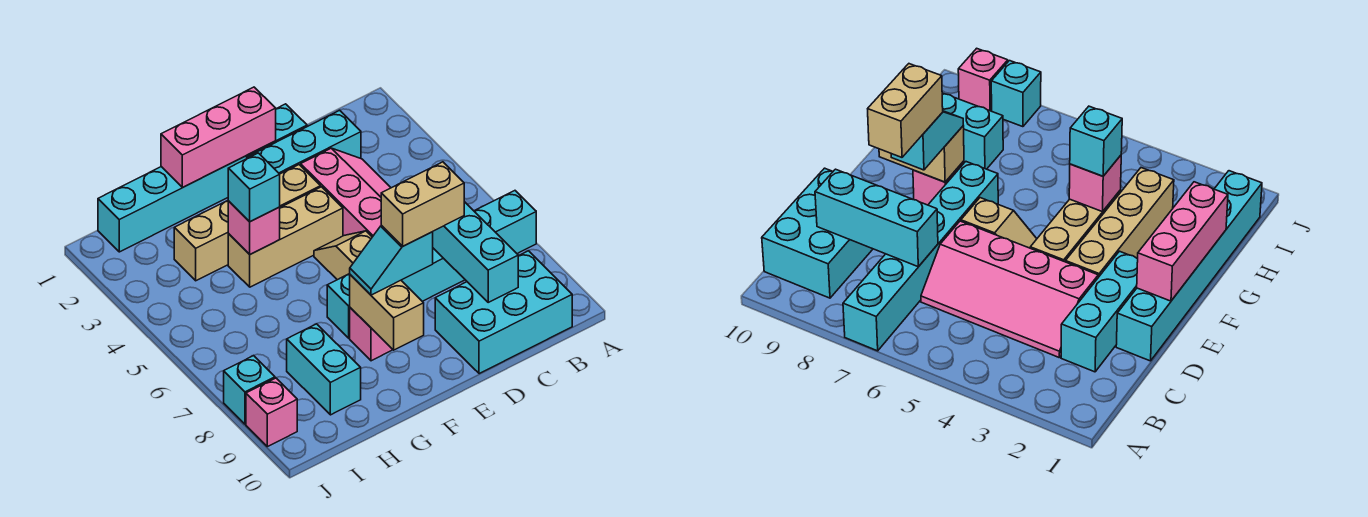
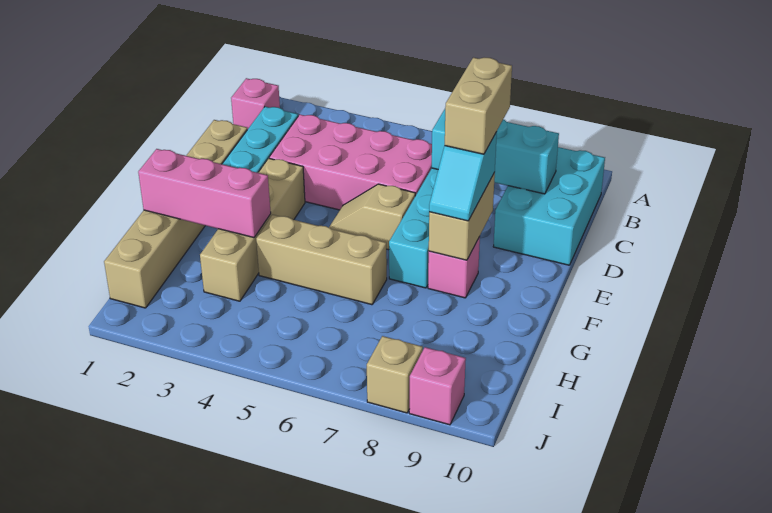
pink slope C3:D6 level 1 top D -> pink brick C3:D6 level 1
cyan brick D1:I1 level 1 -> tan brick D1:I1 level 1
pink brick E1:G1 level 2 -> pink brick G1:G3 level 2
tan brick E4:G4 level 1 -> tan brick G4:G6 level 1
tan brick F8:F9 level 2 -> tan brick E8:F8 level 2
pink brick G4 level 2 -> pink brick B1 level 1
cyan brick G4 level 3 -> none
cyan brick H8:H9 level 1 -> none
cyan brick J8 level 1 -> tan brick J8 level 1

